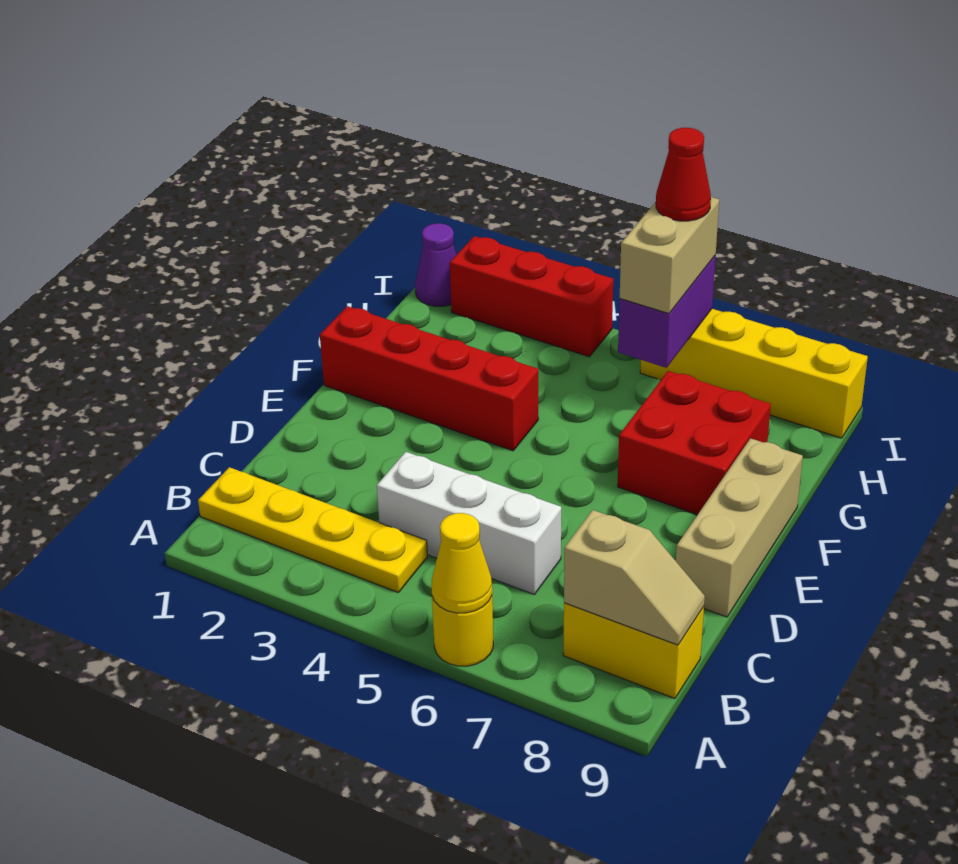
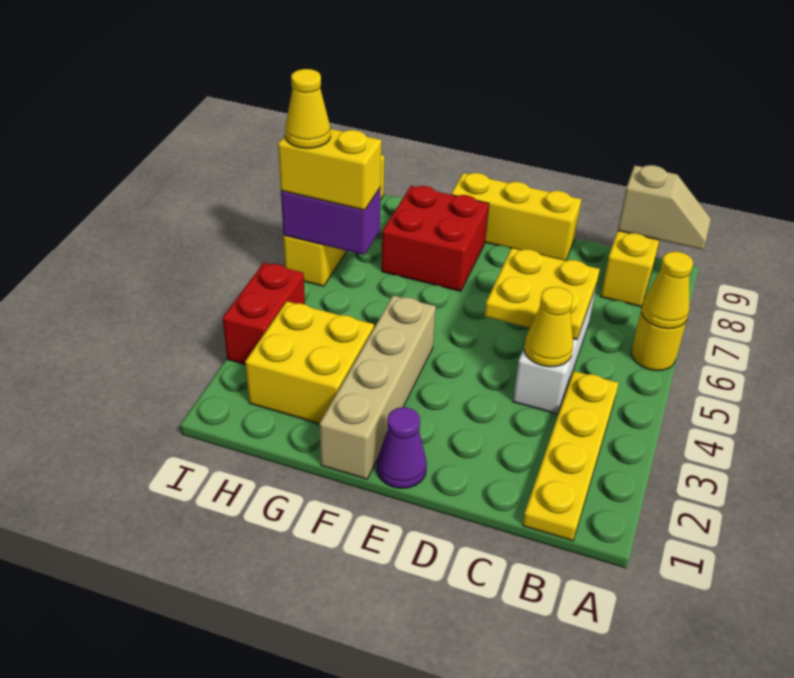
tan slope B8:B9 level 2 top 8 -> tan slope A9:B9 level 2 top B
none -> yellow cone C4 level 2
none -> yellow plate C5:D6 level 2
tan brick D9:F9 level 1 -> yellow brick D9:F9 level 1
red brick F1:F4 level 1 -> tan brick F1:F4 level 1
none -> yellow brick G2:H3 level 1
tan brick H6:I6 level 3 -> yellow brick H6:I6 level 3
purple cone I1 level 1 -> purple cone E1 level 1
red brick I2:I4 level 1 -> red brick I3:I4 level 1
red cone I6 level 4 -> yellow cone I6 level 4

